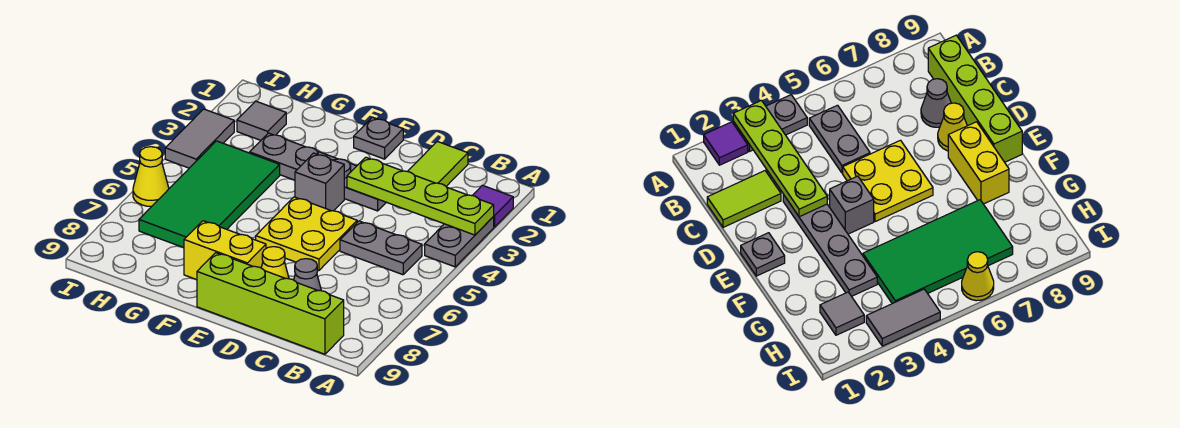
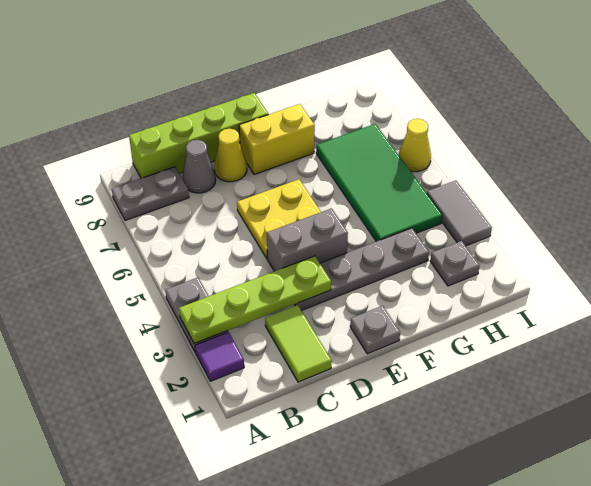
grey plate B5:C5 level 1 -> grey plate A8:B8 level 1
grey brick E4 level 1 -> grey brick D4:E4 level 1
grey tile H2 level 1 -> grey plate H2 level 1

